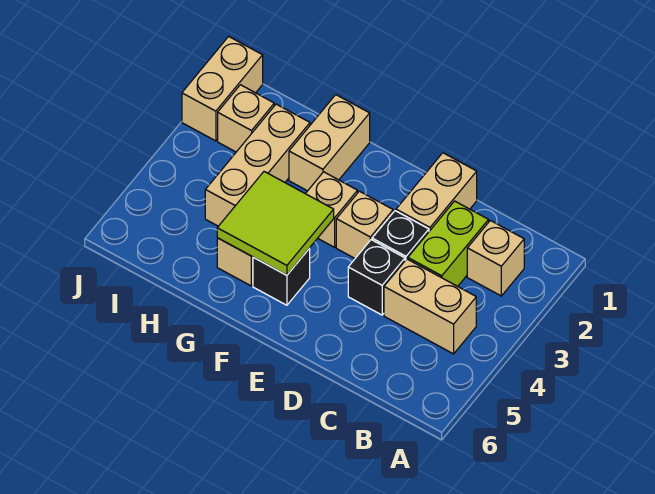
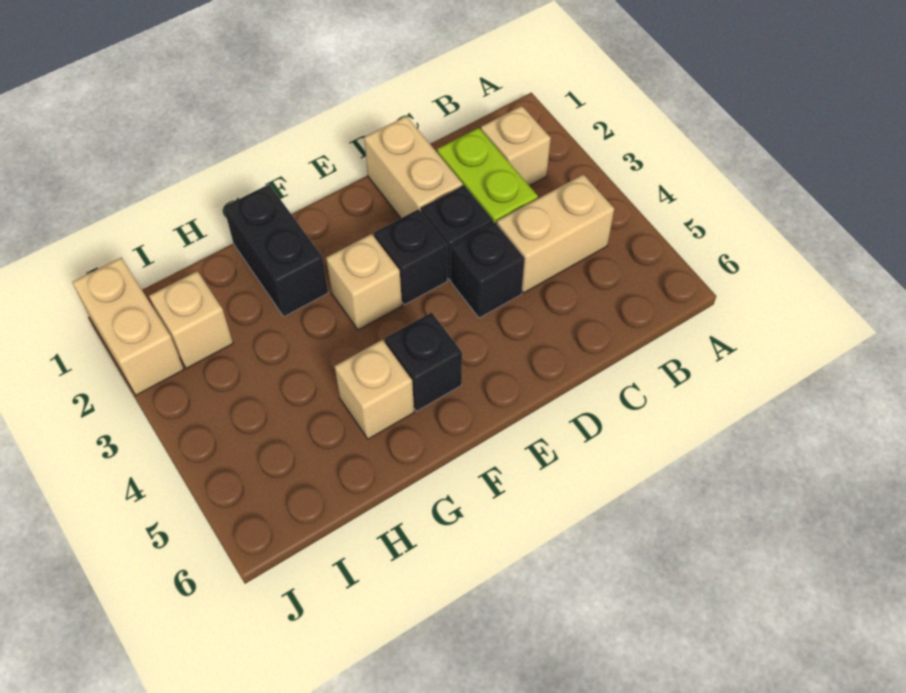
tan brick E3 level 1 -> black brick E3 level 1
lime tile F4:G5 level 2 -> none
tan brick G1:G2 level 1 -> black brick G1:G2 level 1
tan brick H2:H4 level 1 -> none

